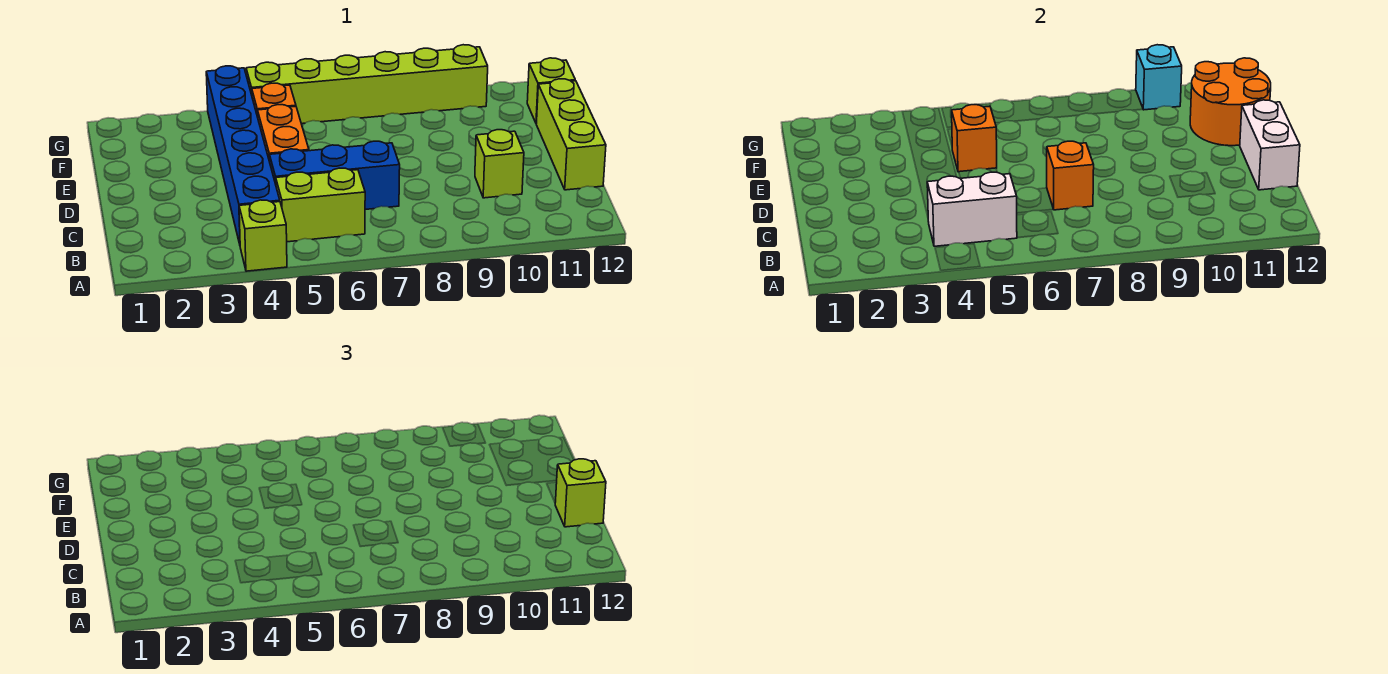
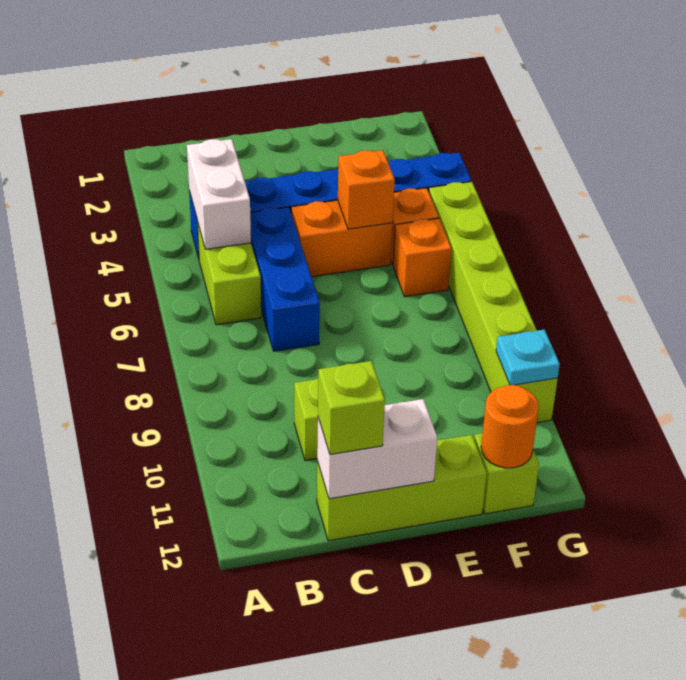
lime brick A4 level 1 -> none
orange brick C7 level 2 -> orange brick F6 level 1
orange round brick E11:F12 level 2 -> orange round brick F12 level 2
cyan brick G10 level 2 -> cyan plate G10 level 2

